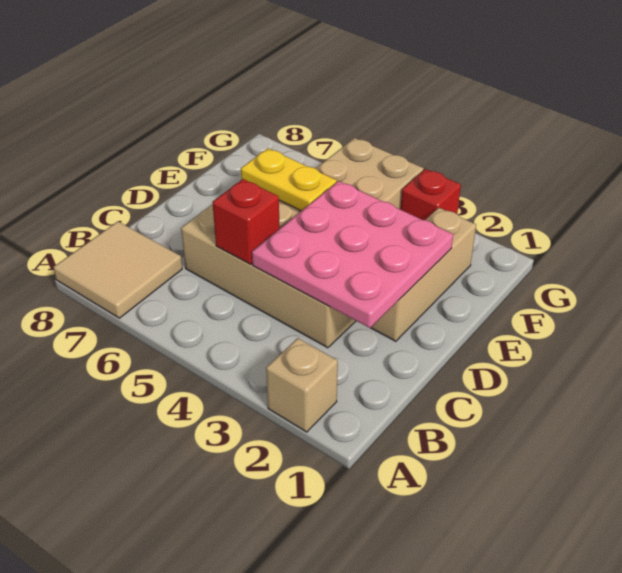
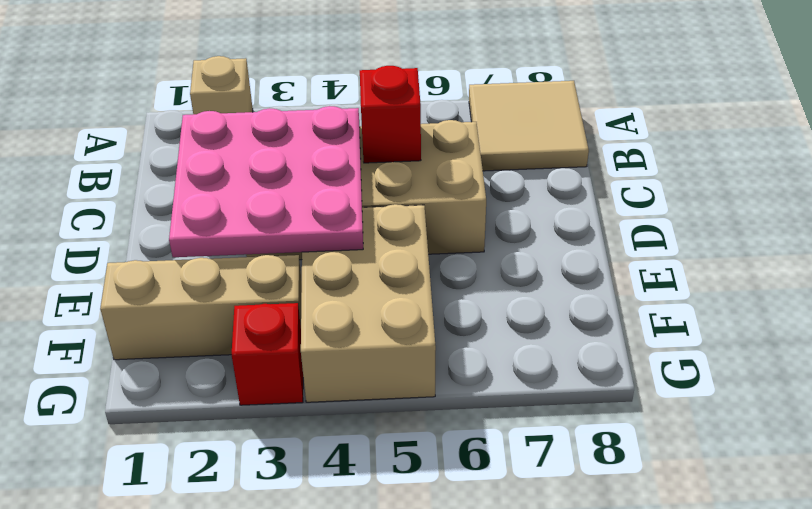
tan brick D2:F2 level 1 -> tan brick F1:F3 level 1
yellow plate E5:E6 level 2 -> none

